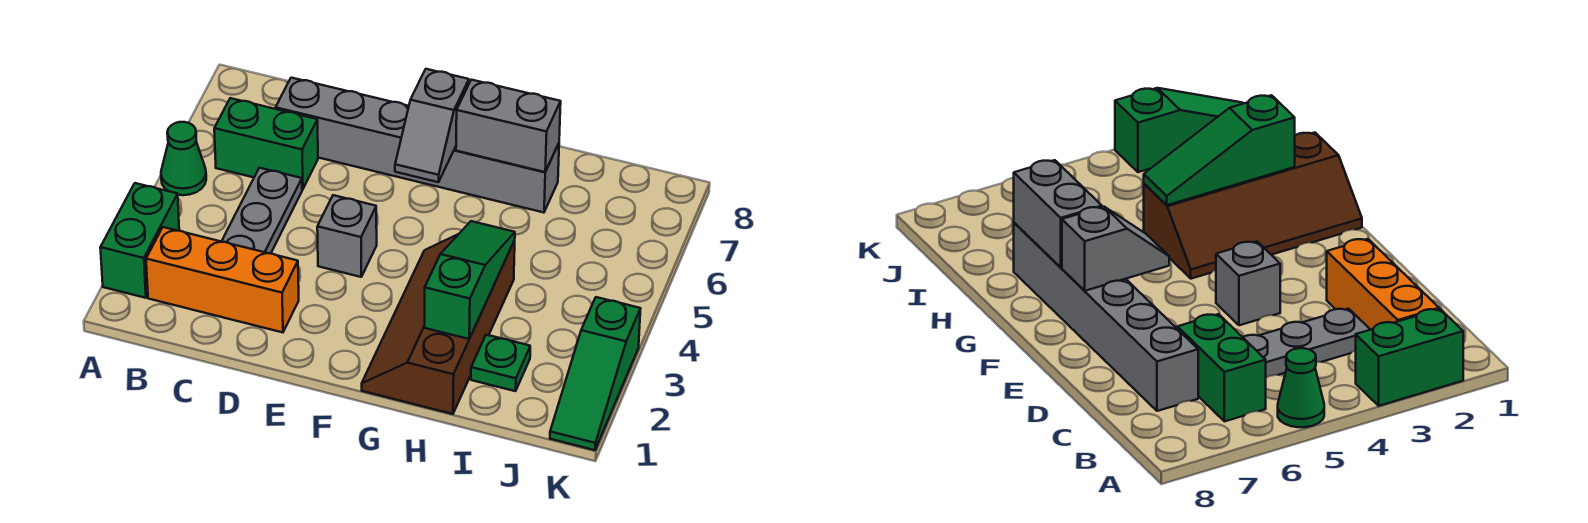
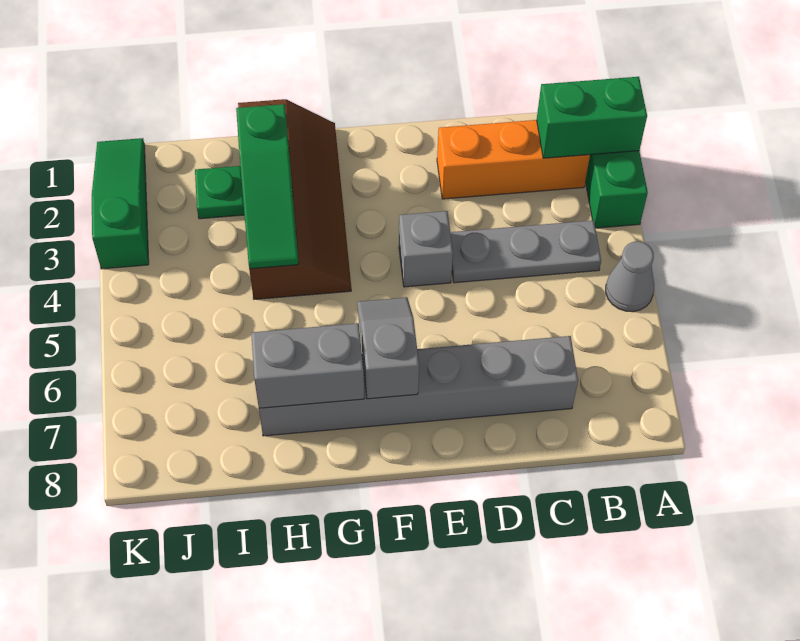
green cone A5 level 1 -> grey cone A5 level 1
green brick B6:C6 level 1 -> green brick A2:B2 level 2
grey plate C3:C5 level 1 -> grey plate B4:D4 level 1

